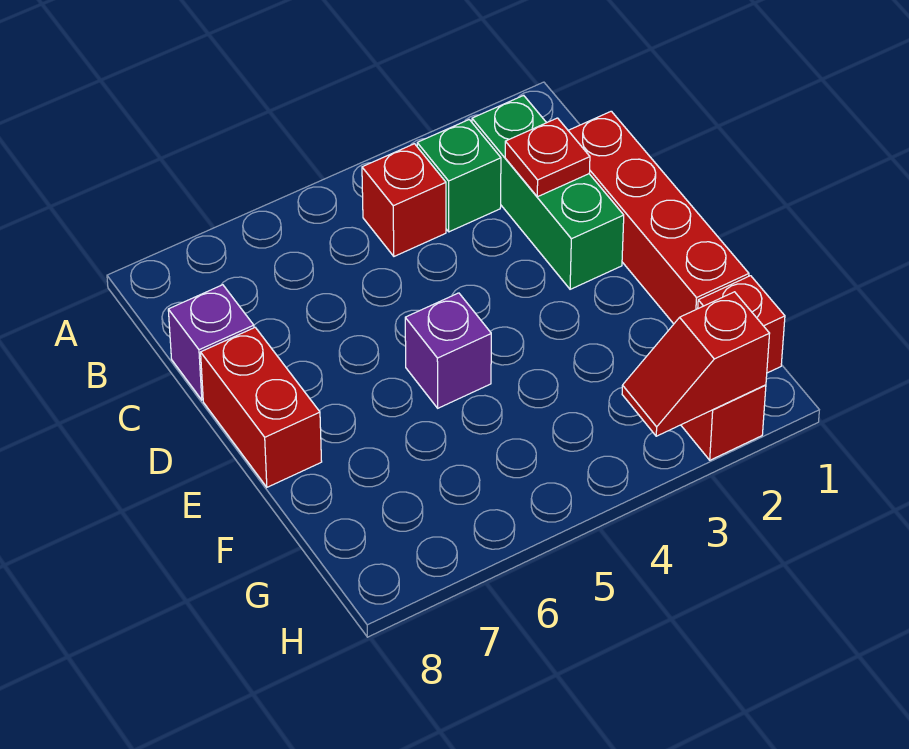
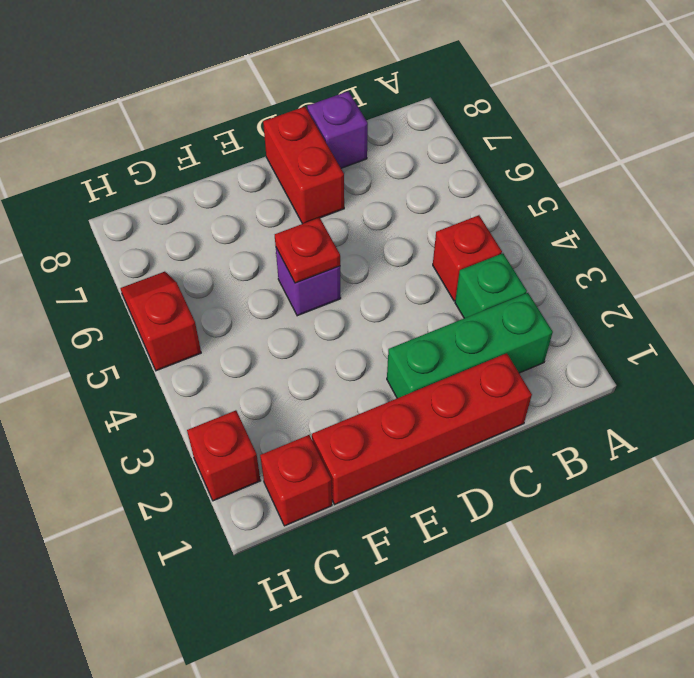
red plate C2 level 2 -> red plate E5 level 2
red brick D8:E8 level 1 -> red brick D7:D8 level 1
red slope H2:H3 level 2 top 2 -> red slope H5:H6 level 1 top 5

